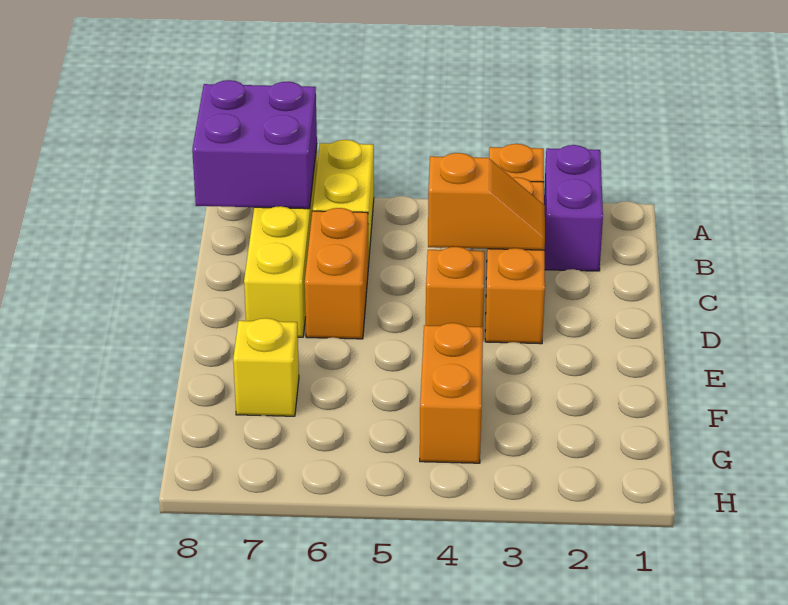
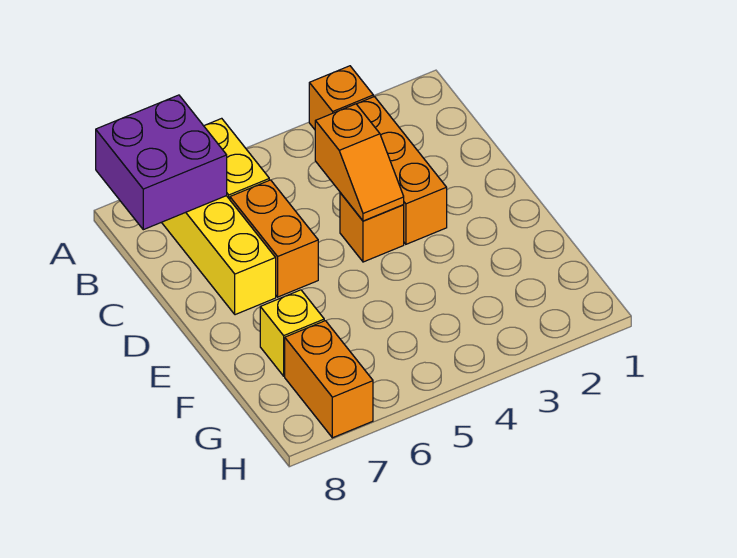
purple brick A2:B2 level 1 -> none
orange slope C3:C4 level 2 top 4 -> orange slope C4:D4 level 2 top C
orange brick F4:G4 level 1 -> orange brick G7:H7 level 1

